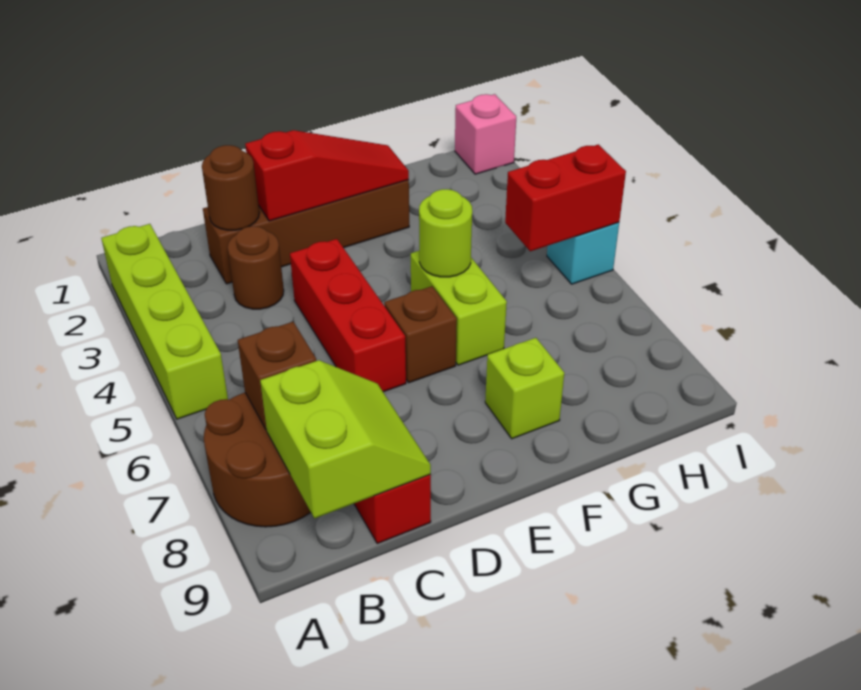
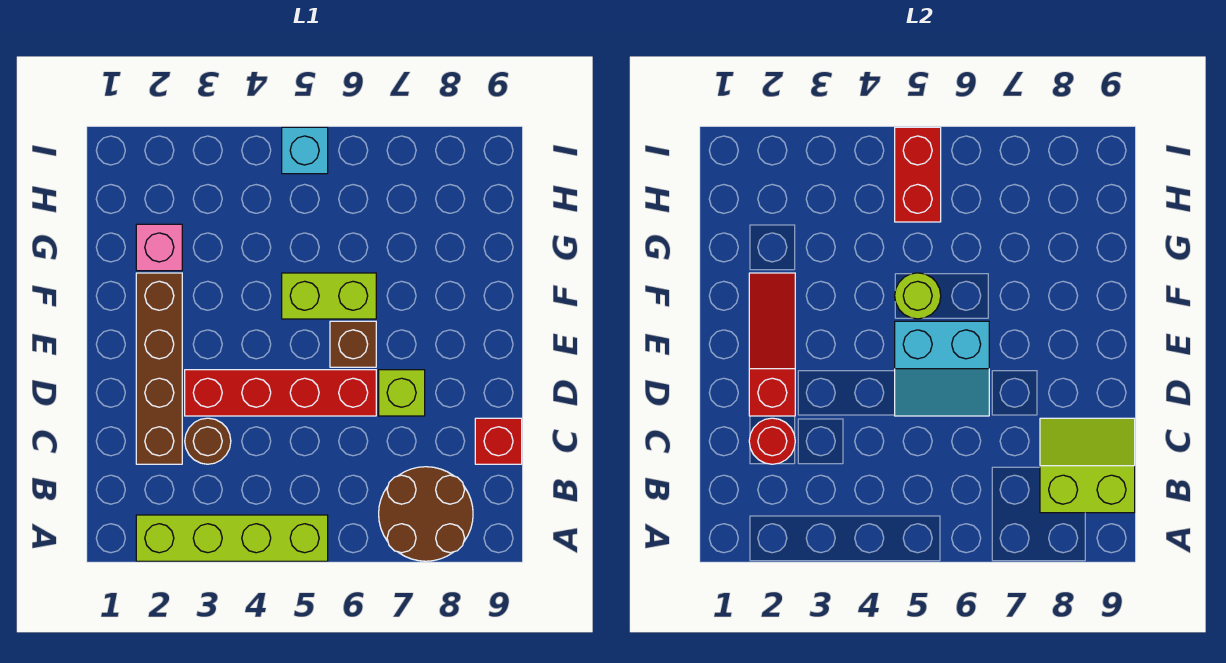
brown brick B7 level 2 -> none
brown round brick C2 level 2 -> red round brick C2 level 2
red brick D4:D6 level 1 -> red brick D3:D6 level 1
none -> cyan slope D5:E6 level 2 top E
lime brick F8 level 1 -> lime brick D7 level 1
pink brick I1 level 1 -> pink brick G2 level 1

